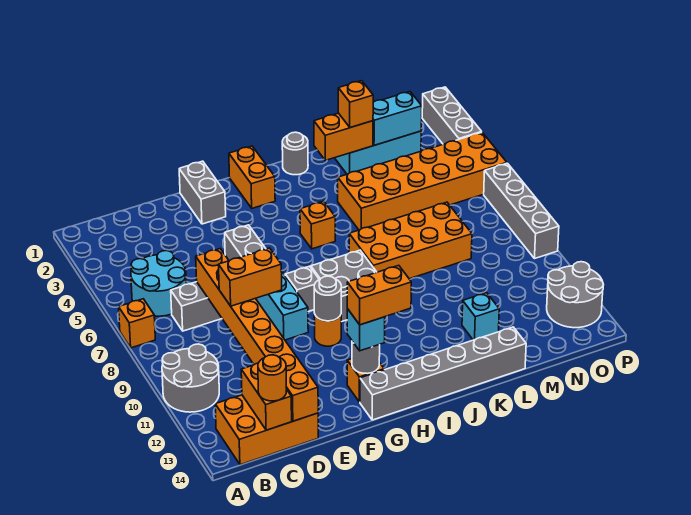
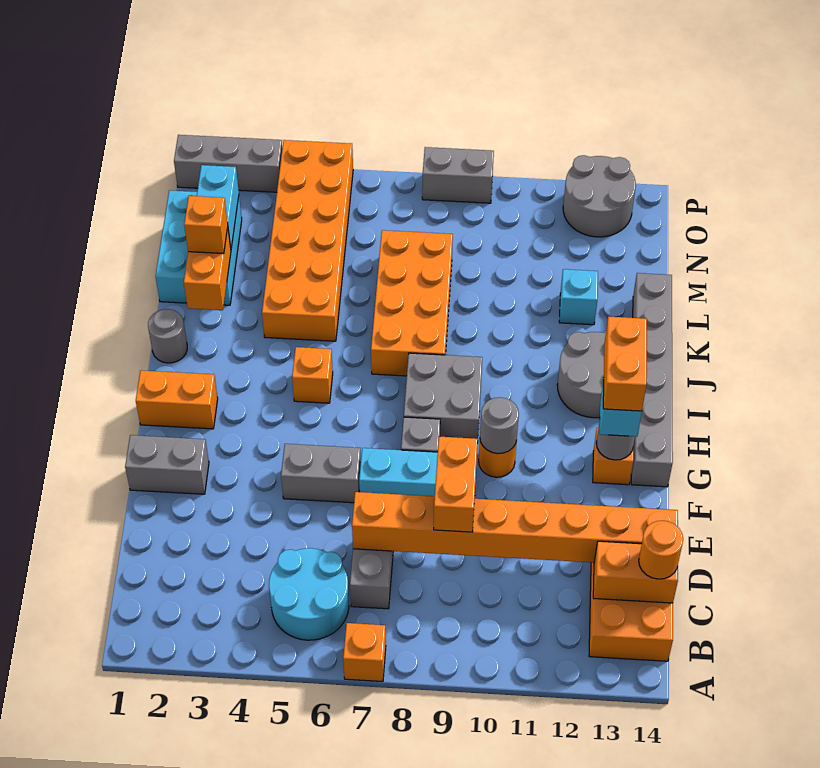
grey round brick A10:B11 level 1 -> grey round brick I12:J13 level 1
grey brick P6:P9 level 1 -> grey brick P8:P9 level 1

